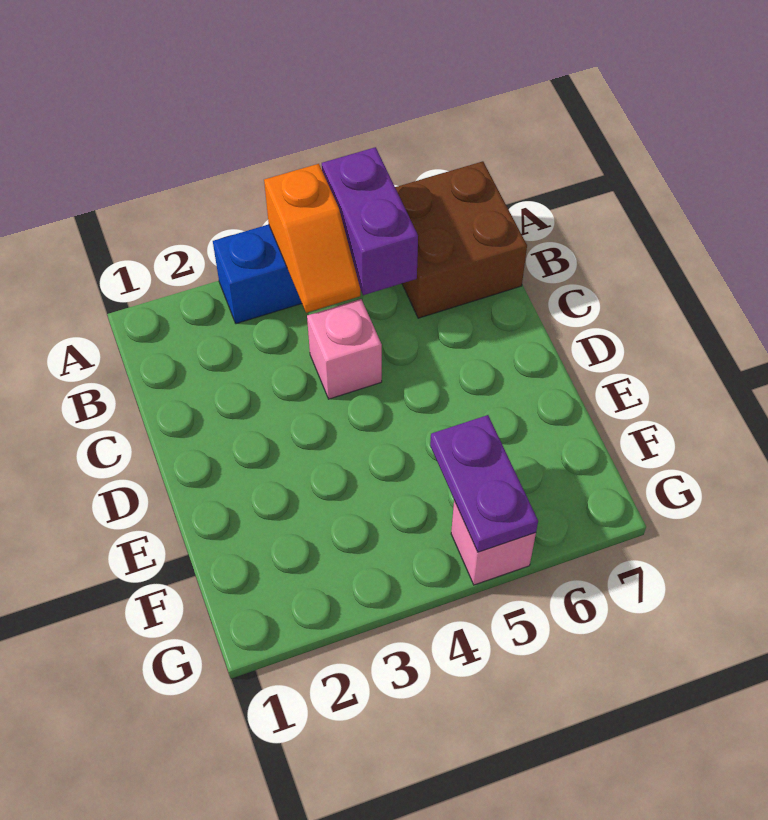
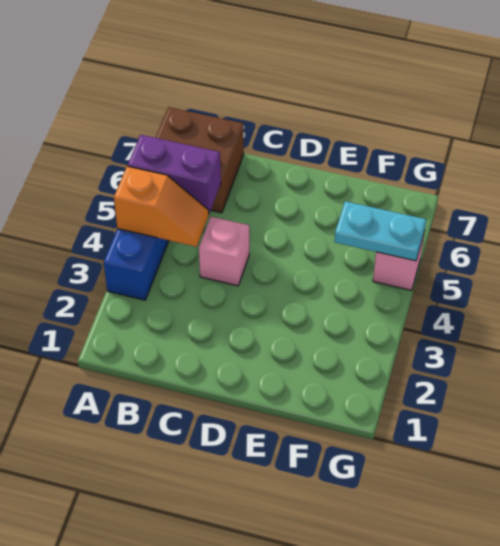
purple plate F5:G5 level 2 -> cyan plate F5:G5 level 2

